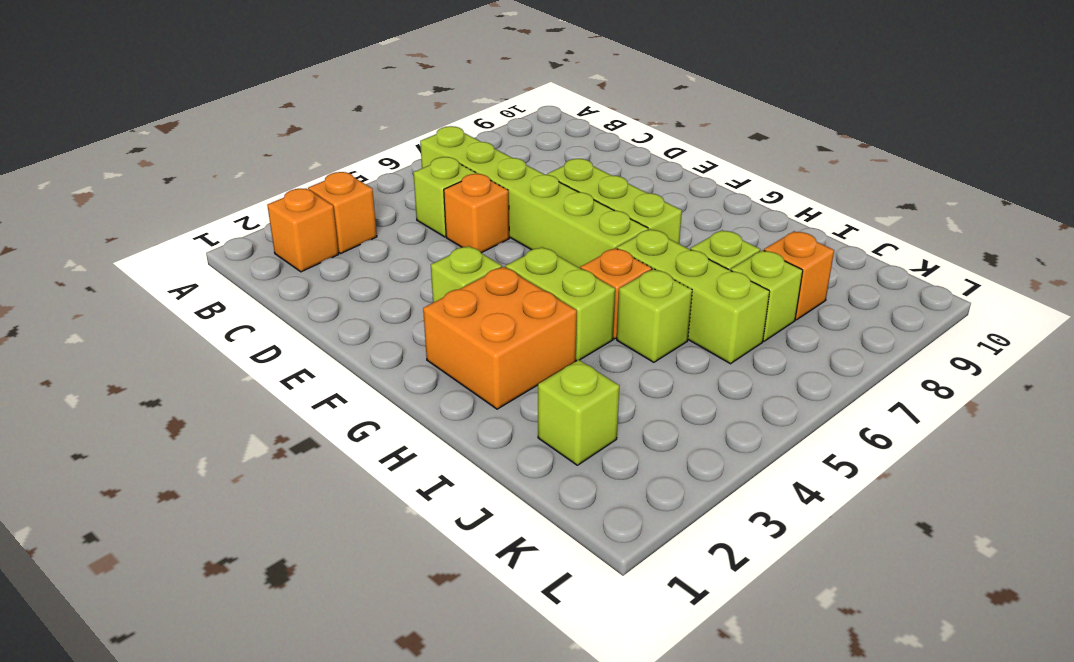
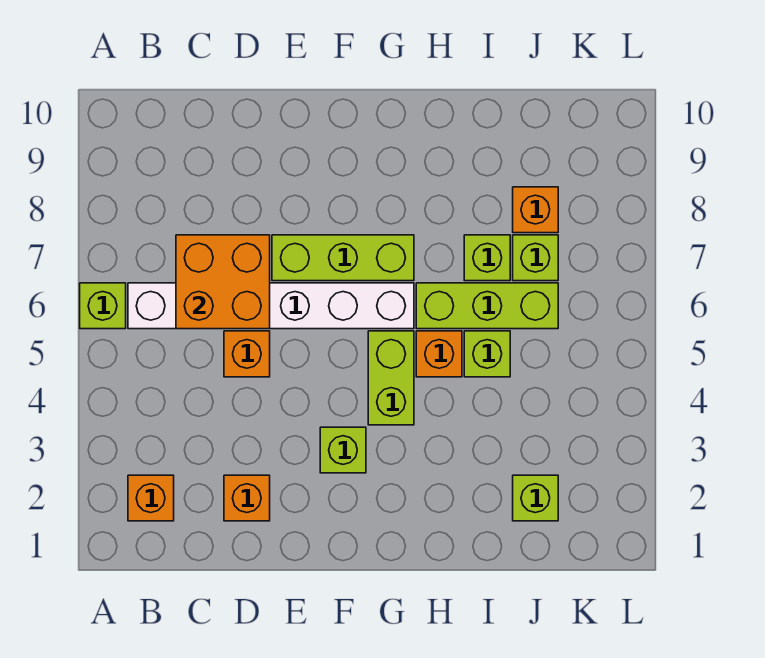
orange brick B3 level 1 -> orange brick D2 level 1
lime brick B6:G6 level 1 -> white brick B6:G6 level 1
lime brick C5 level 1 -> lime brick A6 level 1
orange brick G2:H3 level 1 -> orange brick C6:D7 level 2
lime brick G4:H4 level 1 -> lime brick G4:G5 level 1

